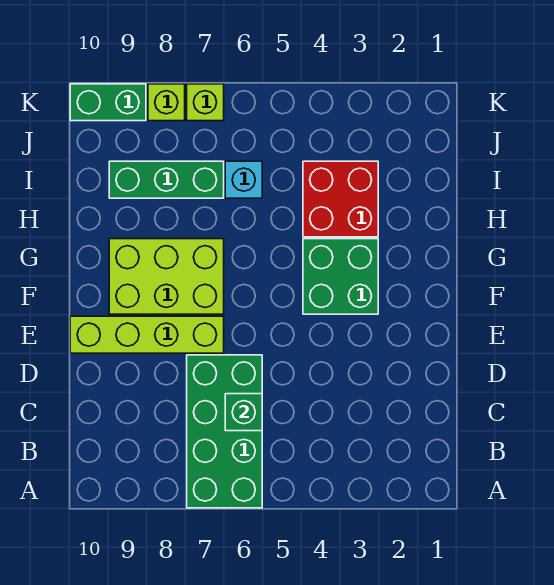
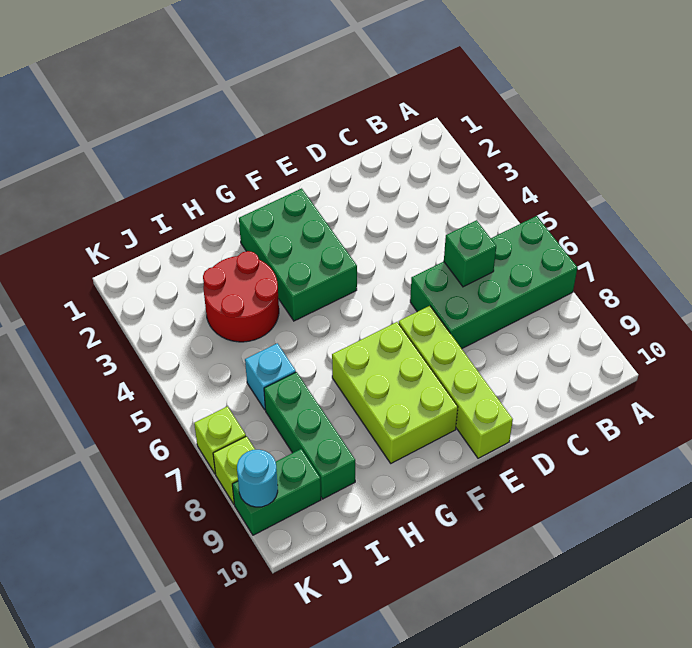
green brick F3:G4 level 1 -> green brick F2:G4 level 1
red brick H3:I4 level 1 -> red round brick H3:I4 level 1
green brick K9:K10 level 1 -> green brick J9:K9 level 1
none -> cyan round brick K9 level 2

